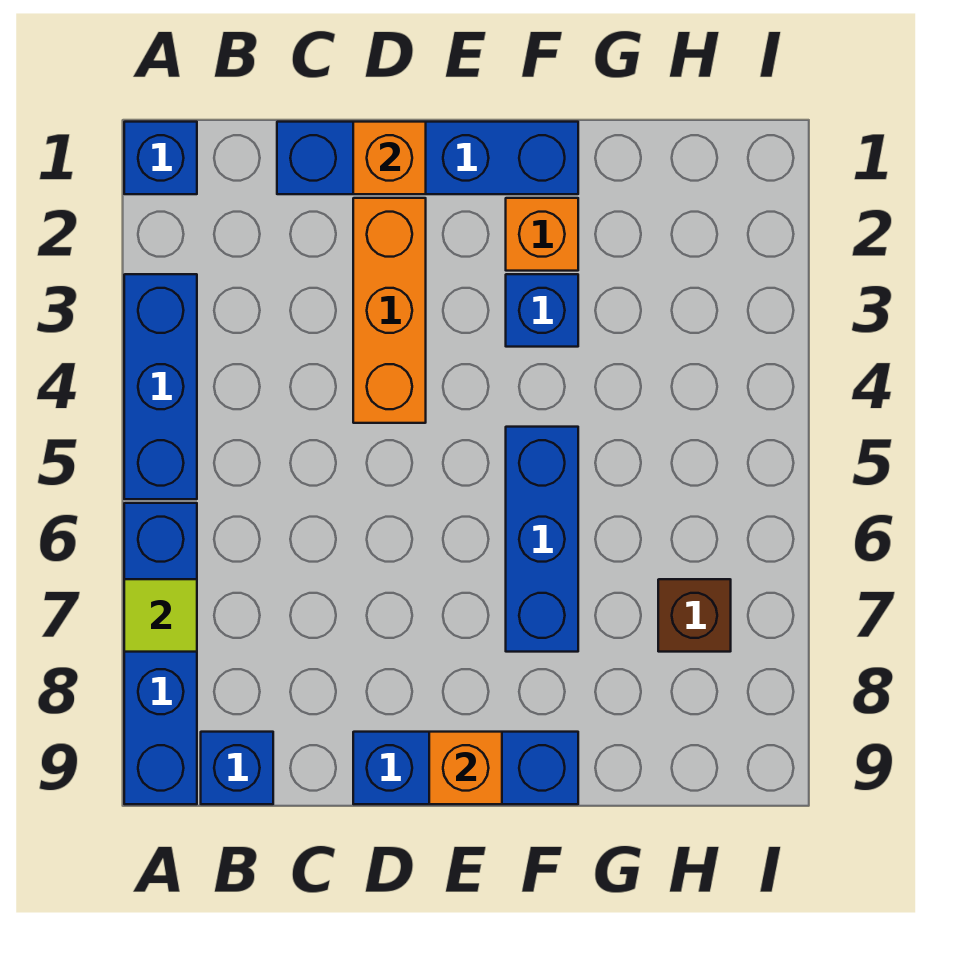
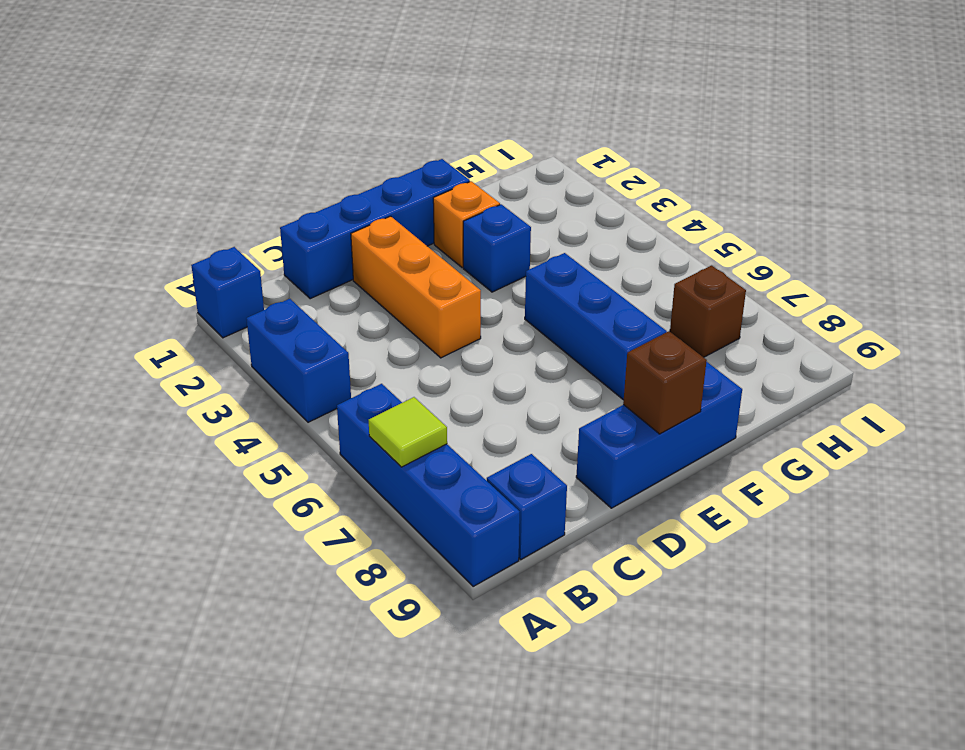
blue brick A3:A5 level 1 -> blue brick A3:A4 level 1
orange brick D1 level 2 -> none
orange brick E9 level 2 -> brown brick E9 level 2

